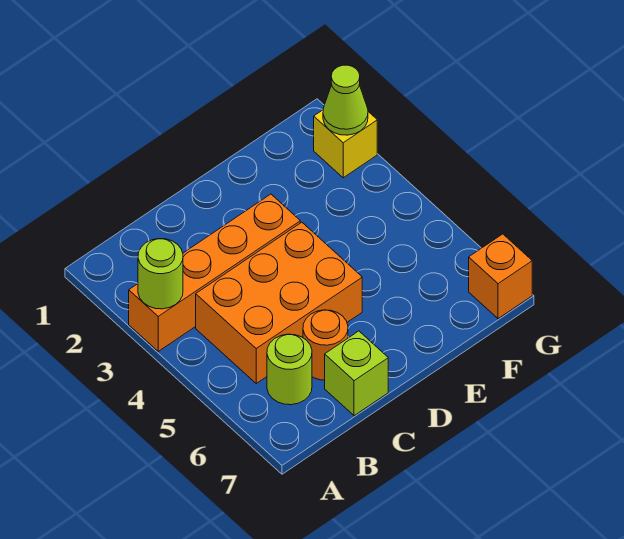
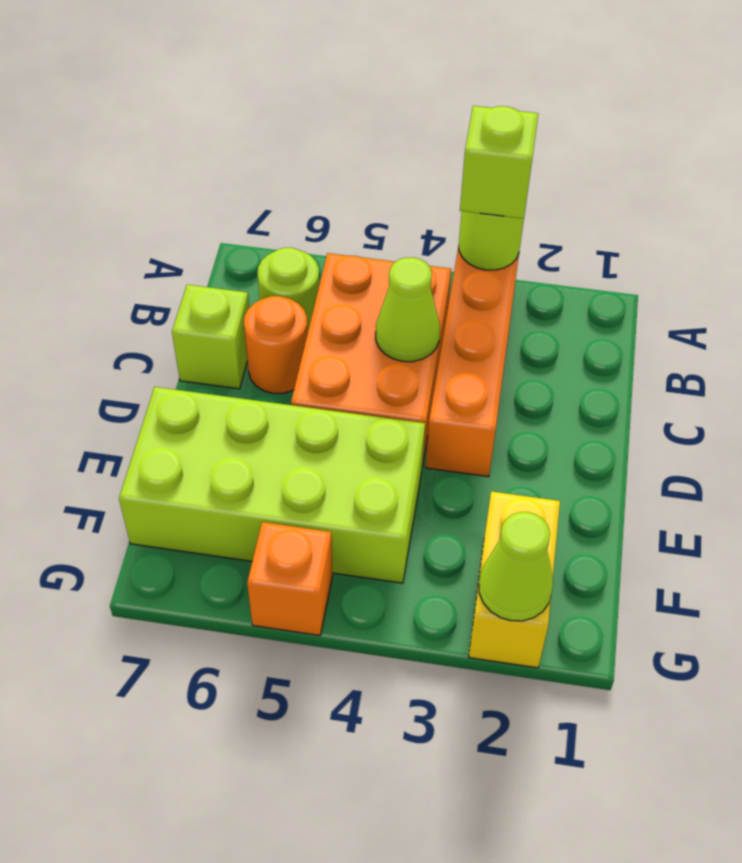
none -> lime brick A3 level 3
none -> lime cone C4 level 2
none -> lime brick E4:F7 level 1
yellow brick G2 level 1 -> yellow brick F2:G2 level 1
orange brick G7 level 1 -> orange brick G5 level 1

